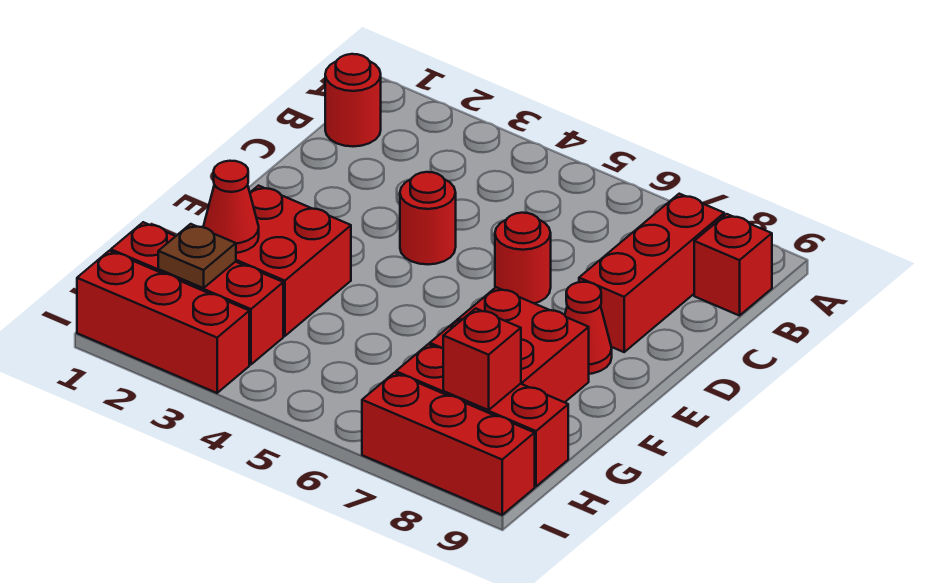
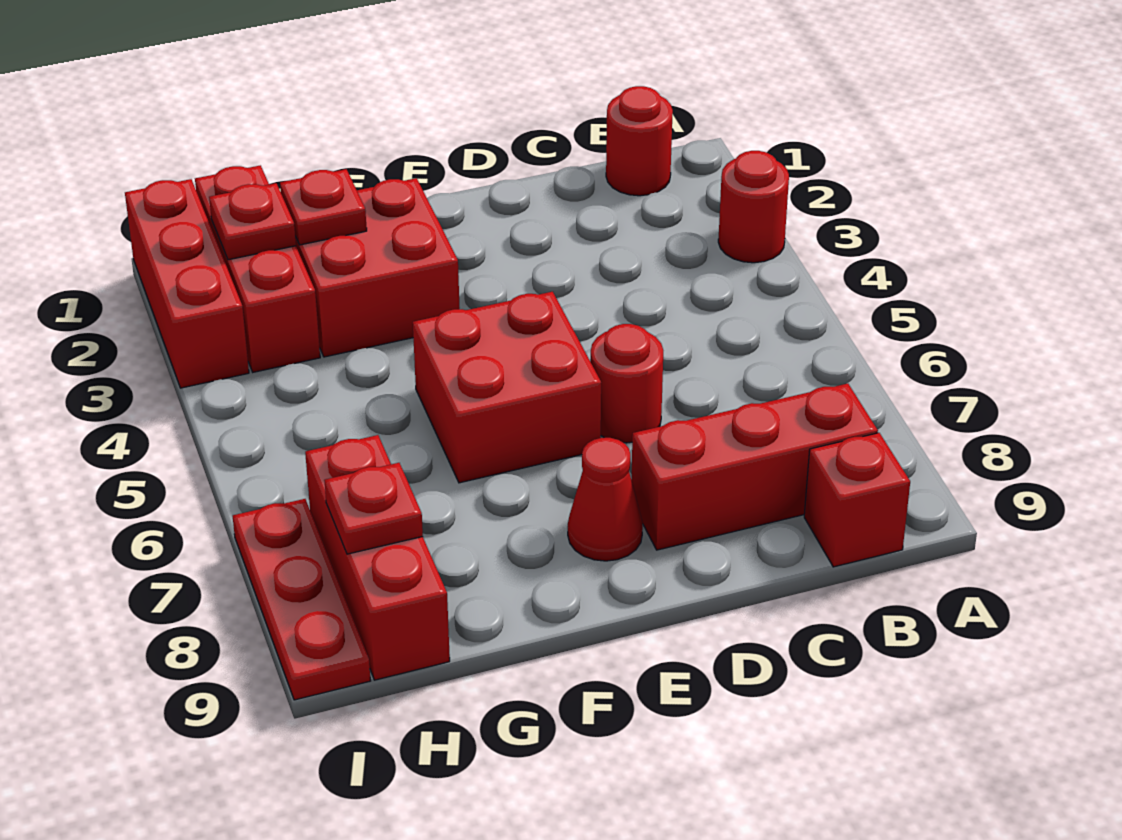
red round brick D4 level 1 -> red round brick A3 level 1
red brick F7:G8 level 1 -> red brick E5:F6 level 1
red cone G2 level 2 -> red plate G2 level 2
brown plate H2 level 2 -> red plate H2 level 2
red brick H8 level 2 -> red plate H8 level 2
red brick I7:I9 level 1 -> red plate I7:I9 level 1

